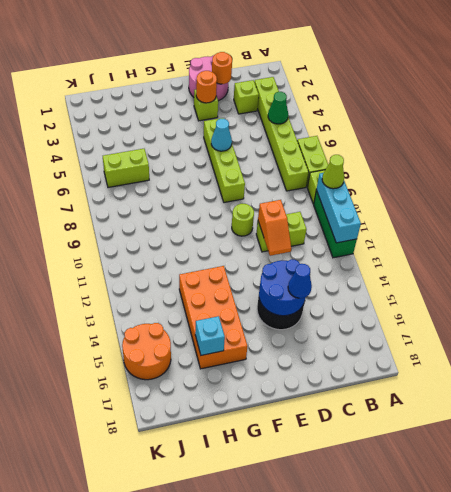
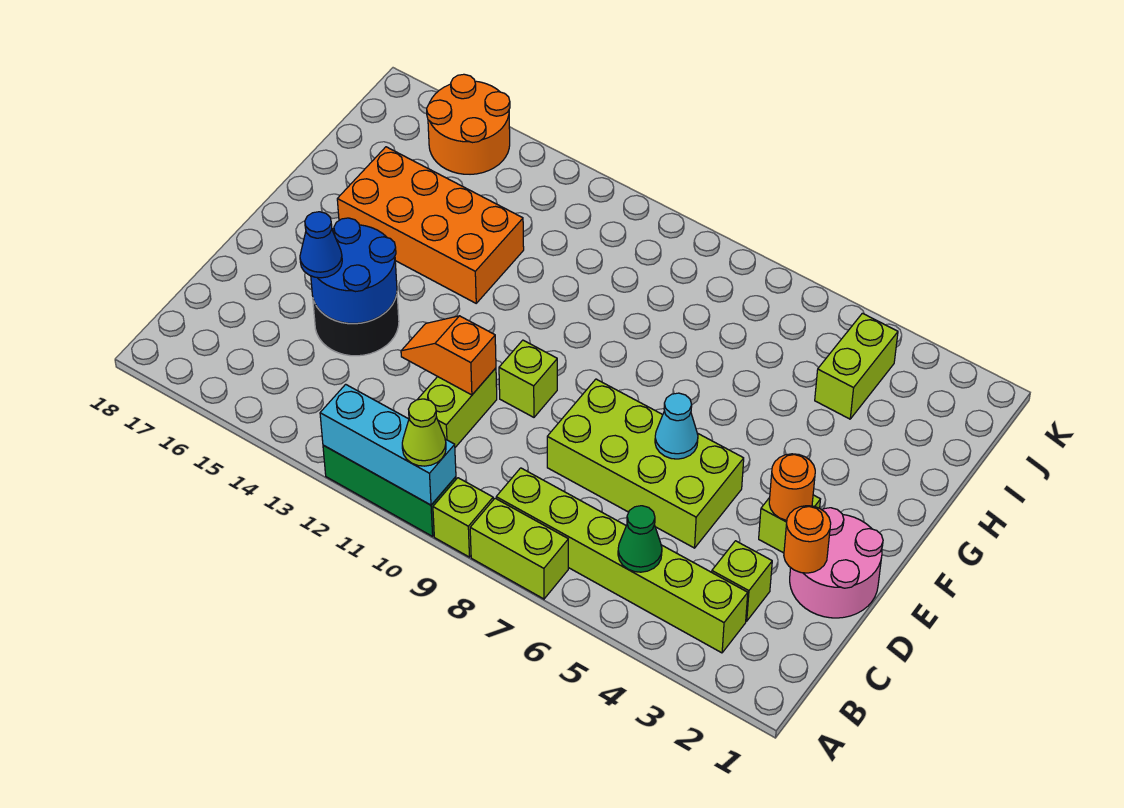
lime brick E5:E8 level 1 -> lime brick D5:E8 level 1
lime round brick E10 level 1 -> lime brick E10 level 1
cyan brick H16 level 2 -> none
lime brick I6:J6 level 1 -> lime brick I4:J4 level 1

